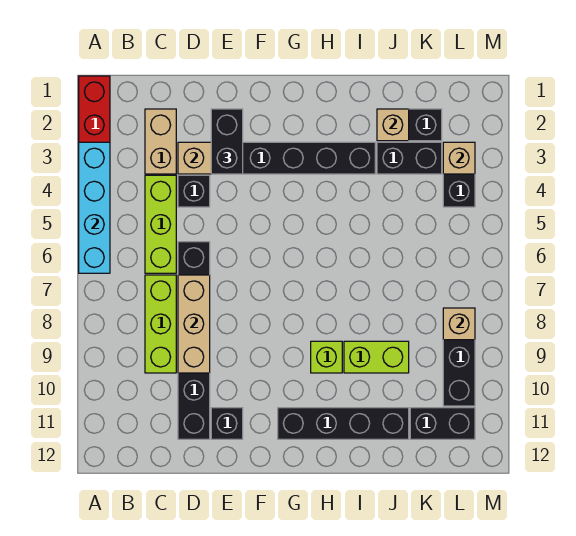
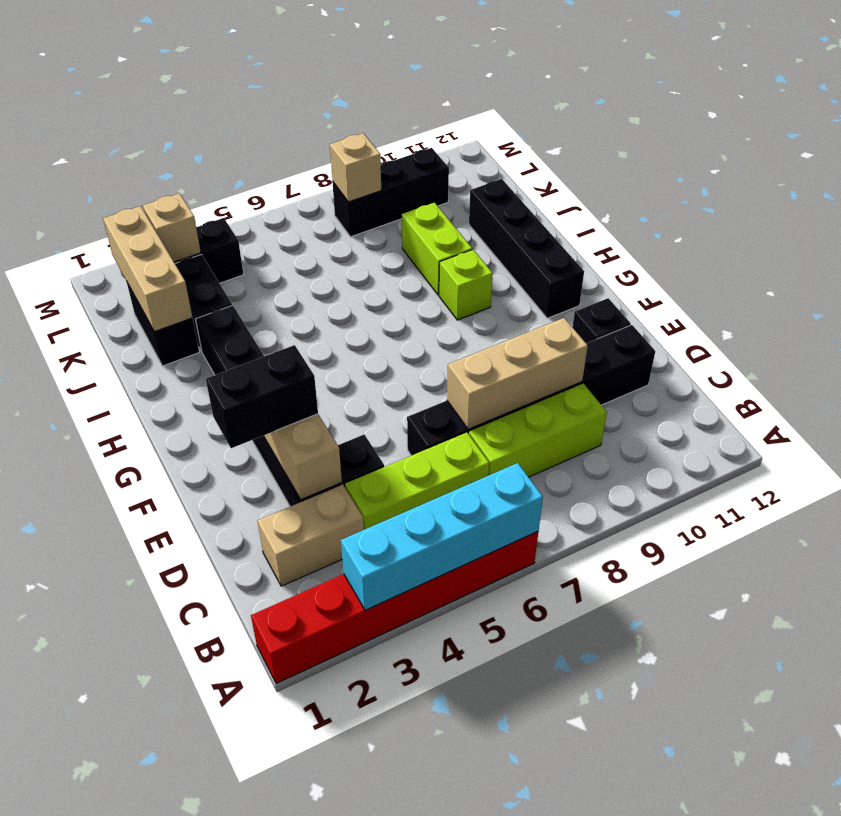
tan brick J2 level 2 -> tan brick J2:L2 level 2
black brick K11:L11 level 1 -> none

